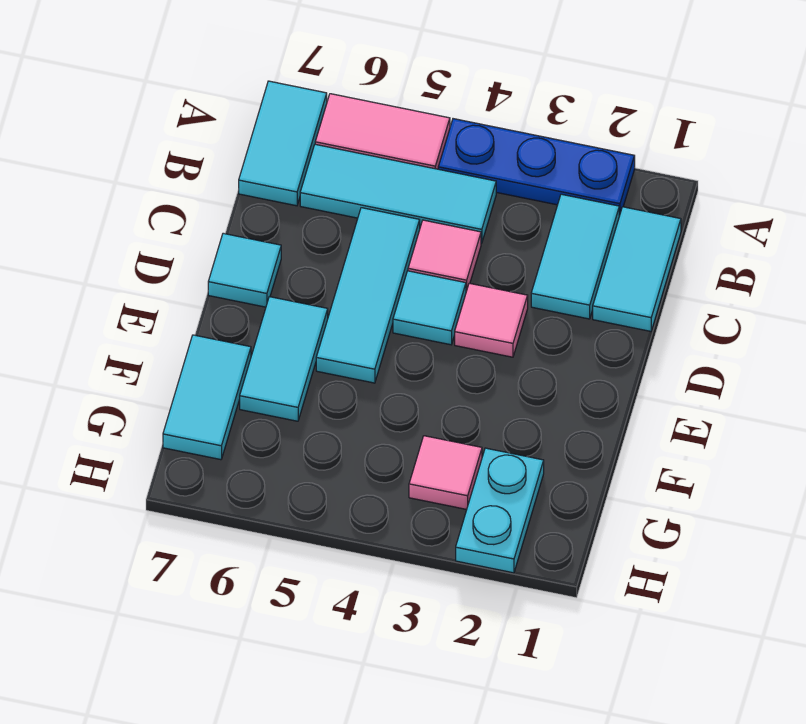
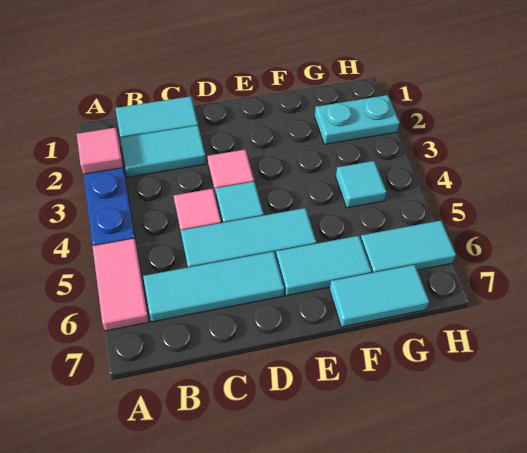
cyan tile A7:B7 level 1 -> cyan tile G6:H6 level 1
cyan tile B4:B6 level 1 -> cyan tile B6:D6 level 1
cyan tile D7 level 1 -> cyan tile G4 level 1
pink tile G3 level 1 -> pink tile A2 level 2

